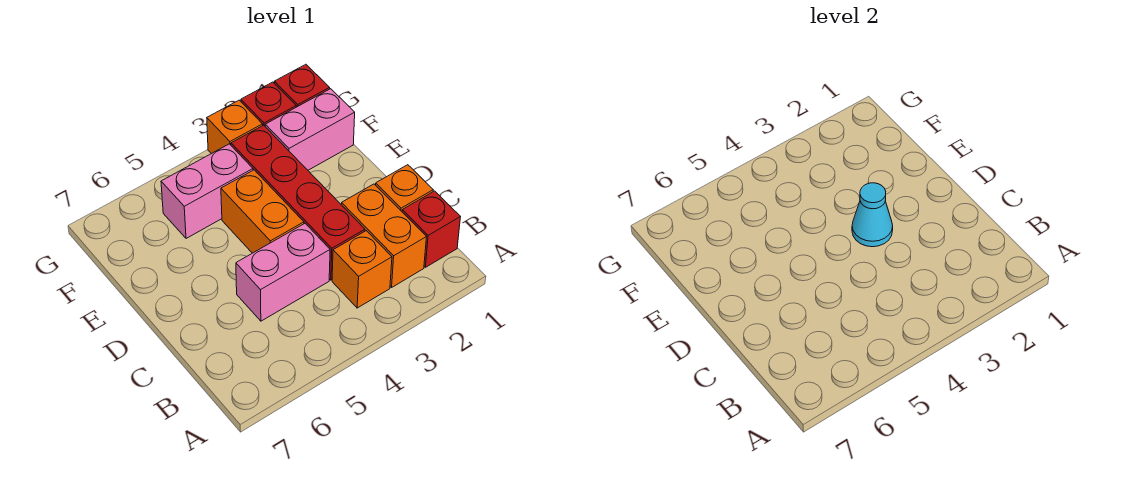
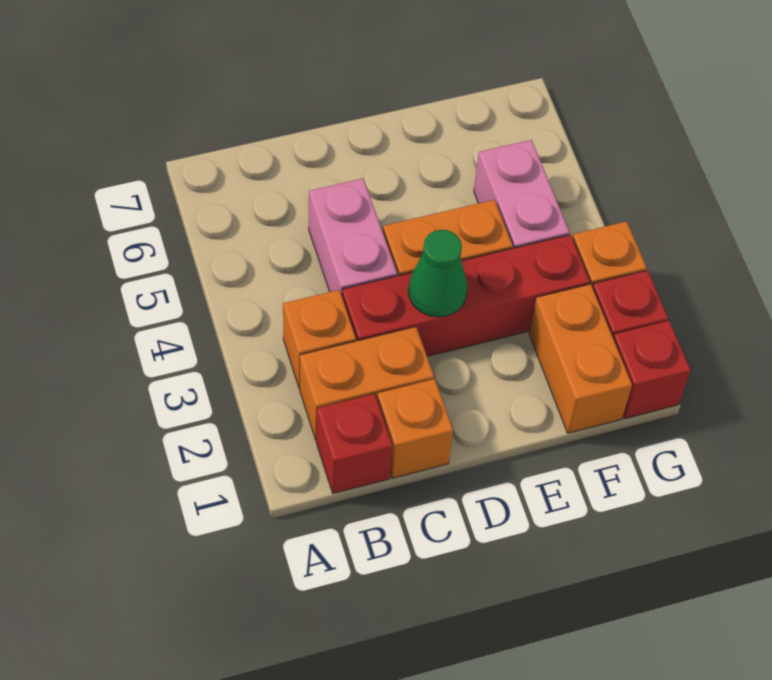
cyan cone D3 level 2 -> green cone D3 level 2
pink brick F1:F2 level 1 -> orange brick F1:F2 level 1

